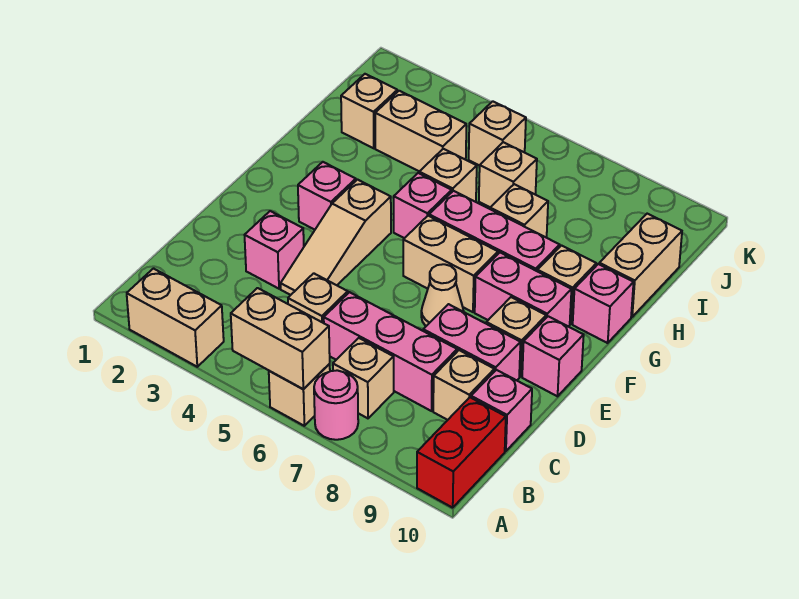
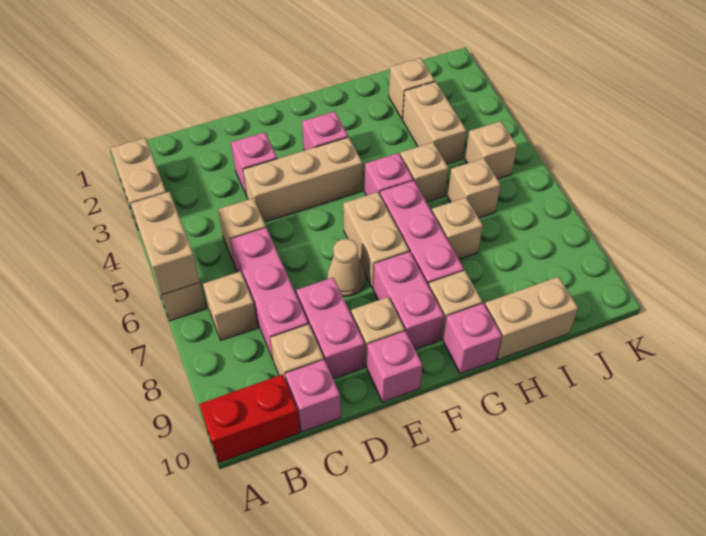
pink round brick A7 level 1 -> none
tan slope D4:F4 level 1 top F -> tan brick D4:F4 level 1

